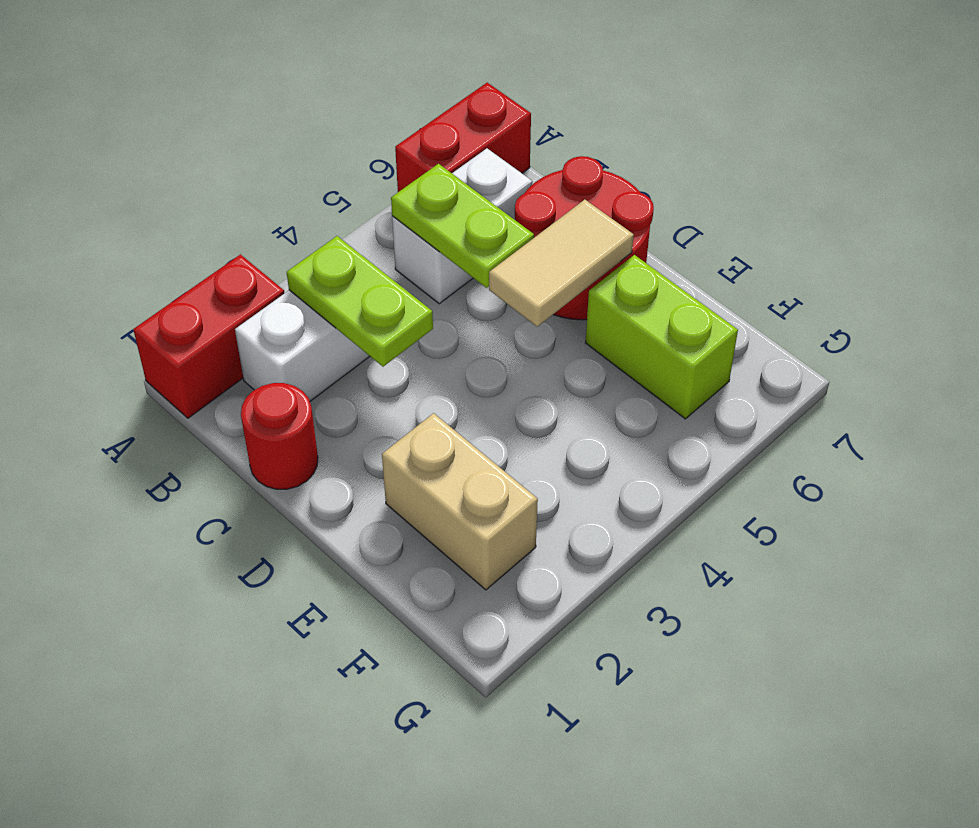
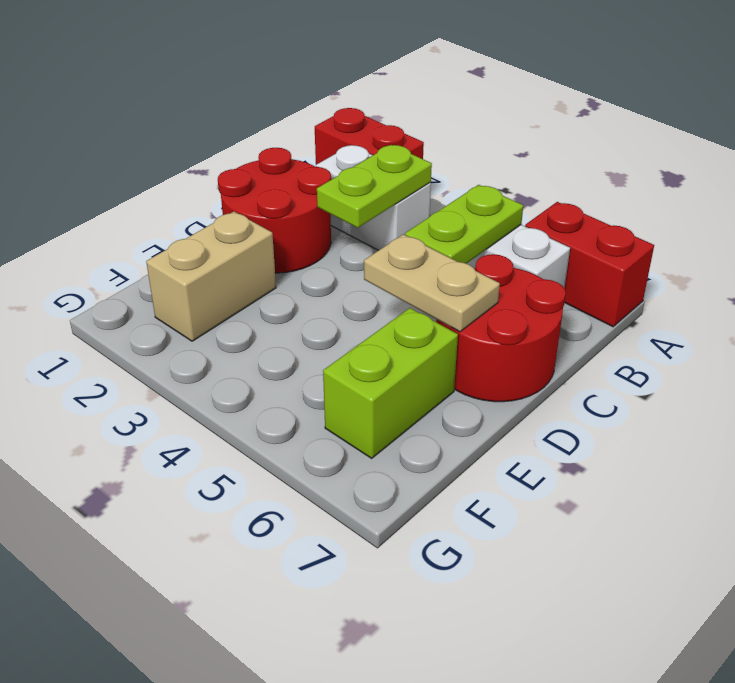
red round brick C1 level 1 -> red round brick C1:D2 level 1
tan tile D5:D6 level 2 -> tan plate D5:D6 level 2

